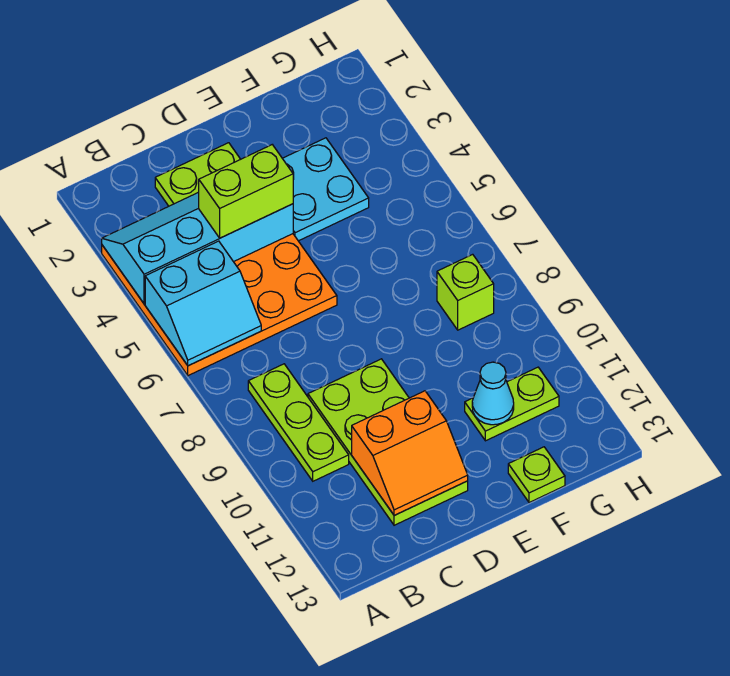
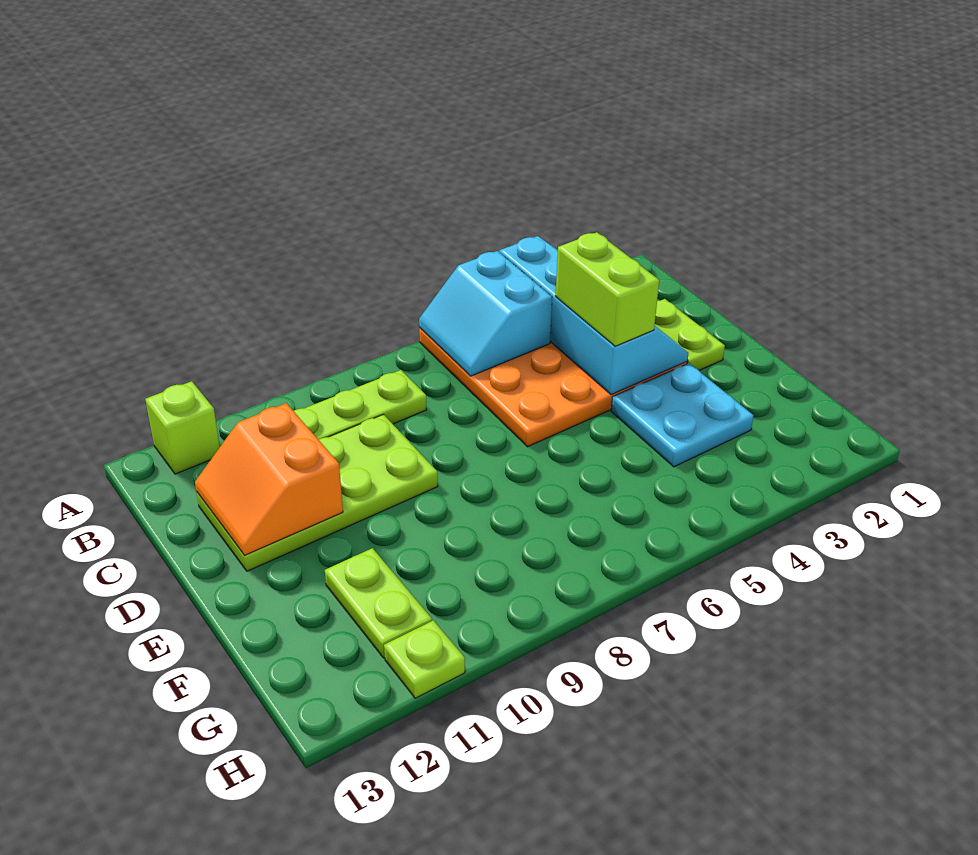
cyan cone F11 level 2 -> none
lime plate F13 level 1 -> lime plate H11 level 1
lime brick G8 level 1 -> lime brick A12 level 1

